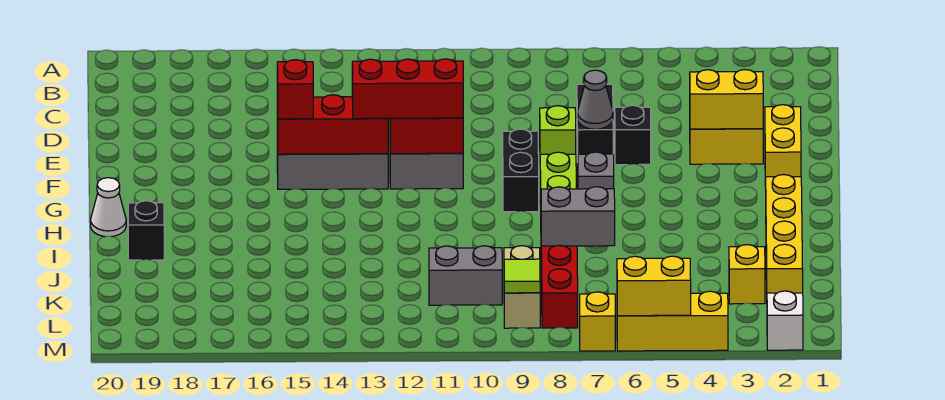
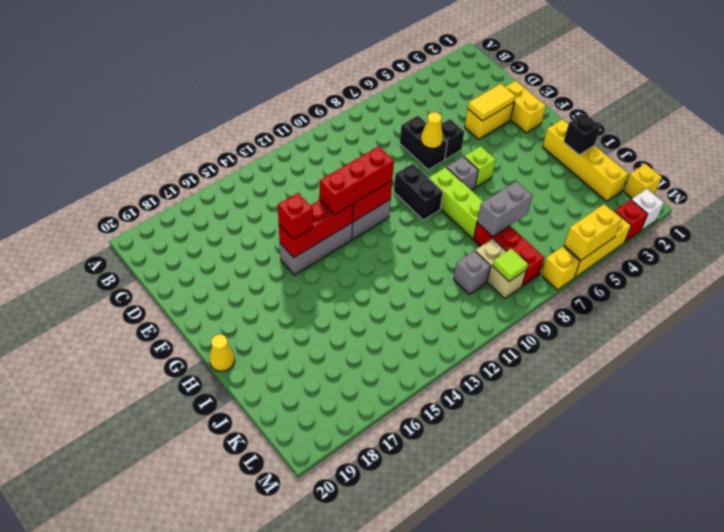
yellow brick E3:E4 level 2 -> yellow tile E3:E4 level 2
grey cone E7 level 2 -> yellow cone E7 level 2
lime brick E8 level 1 -> lime brick G6 level 1
white cone H20 level 1 -> yellow cone H20 level 1
black brick I19 level 1 -> black brick I2 level 2
yellow brick K3 level 1 -> yellow brick L1 level 1
grey brick K10:K11 level 1 -> grey brick K10 level 1
none -> red brick M3 level 1

